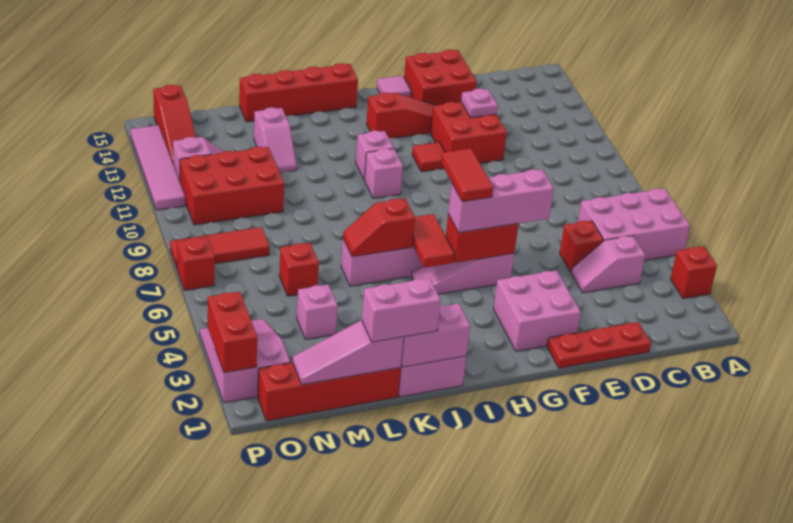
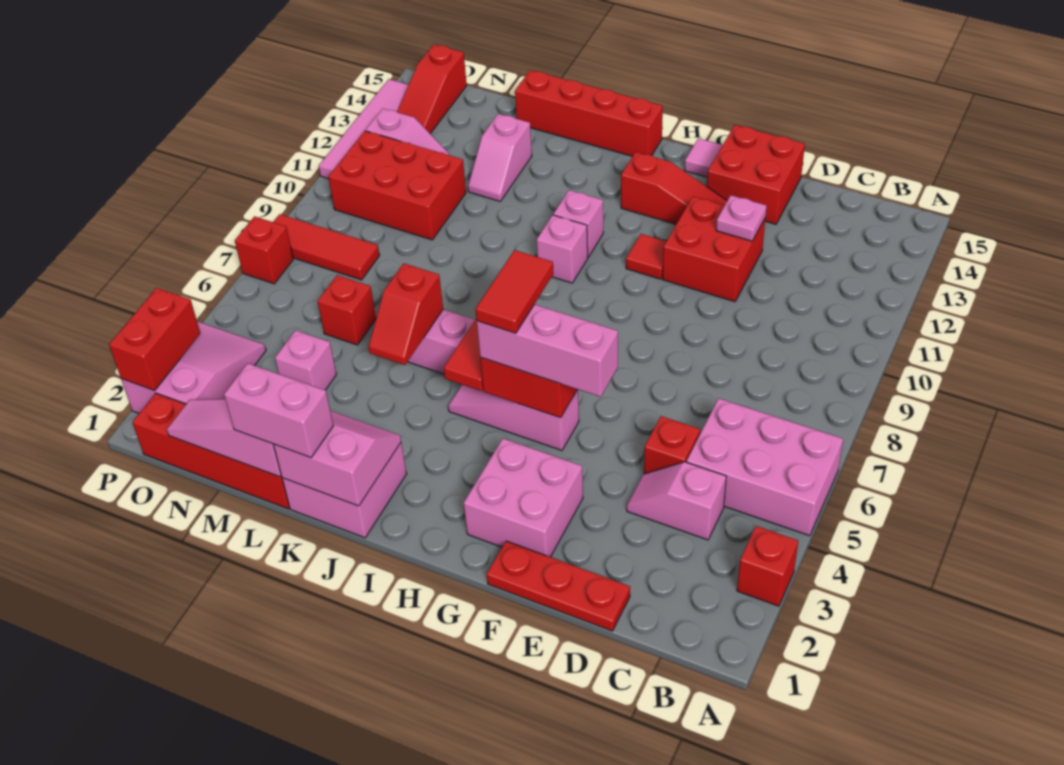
red slope J6:K6 level 2 top J -> red slope K5:K6 level 2 top 6

